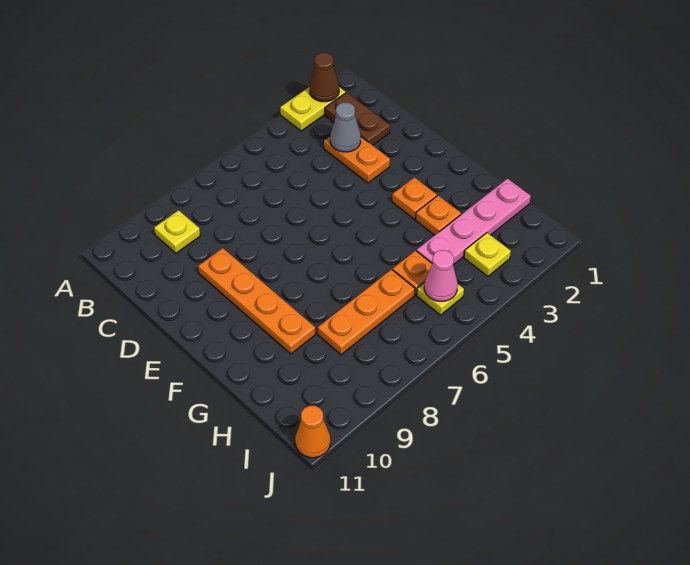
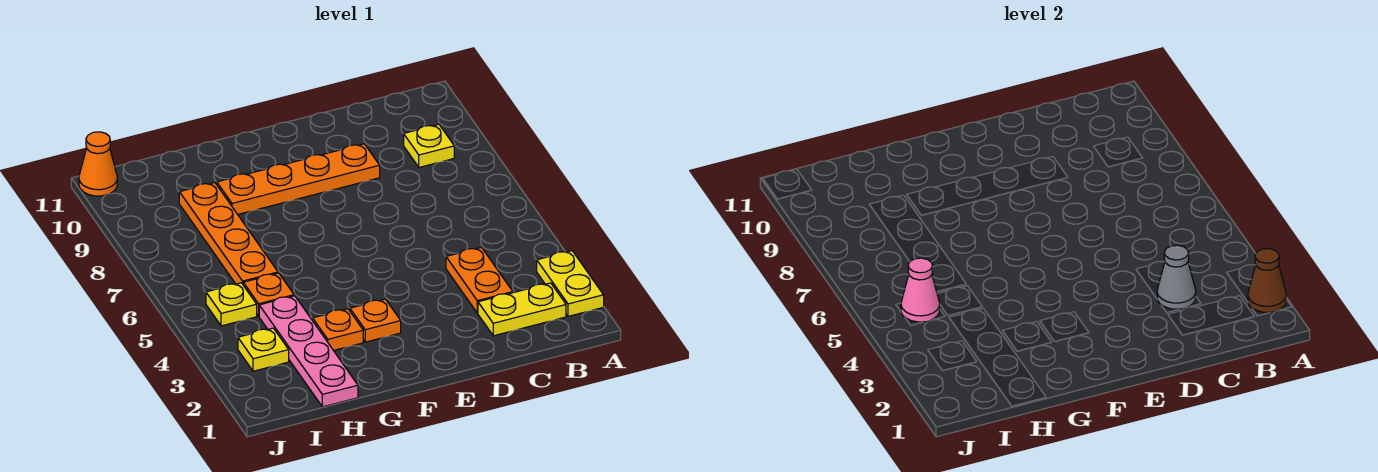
brown plate B2:C2 level 1 -> yellow plate B2:C2 level 1
orange plate C3:D3 level 1 -> orange plate C3:C4 level 1
orange plate H6:H8 level 1 -> orange plate H6:H9 level 1

